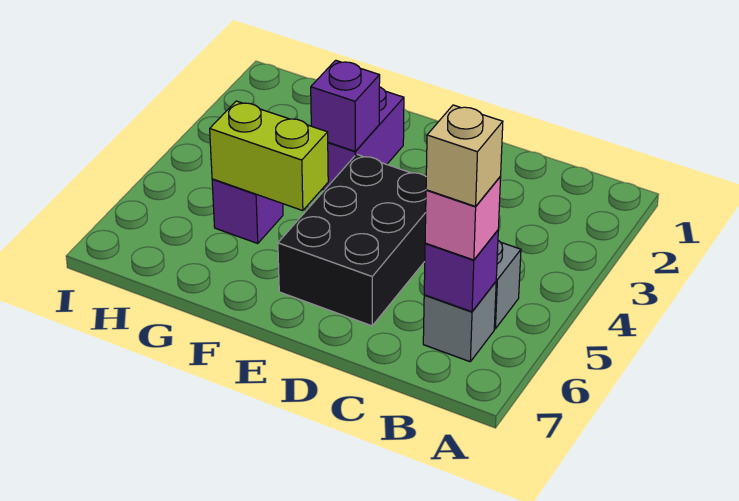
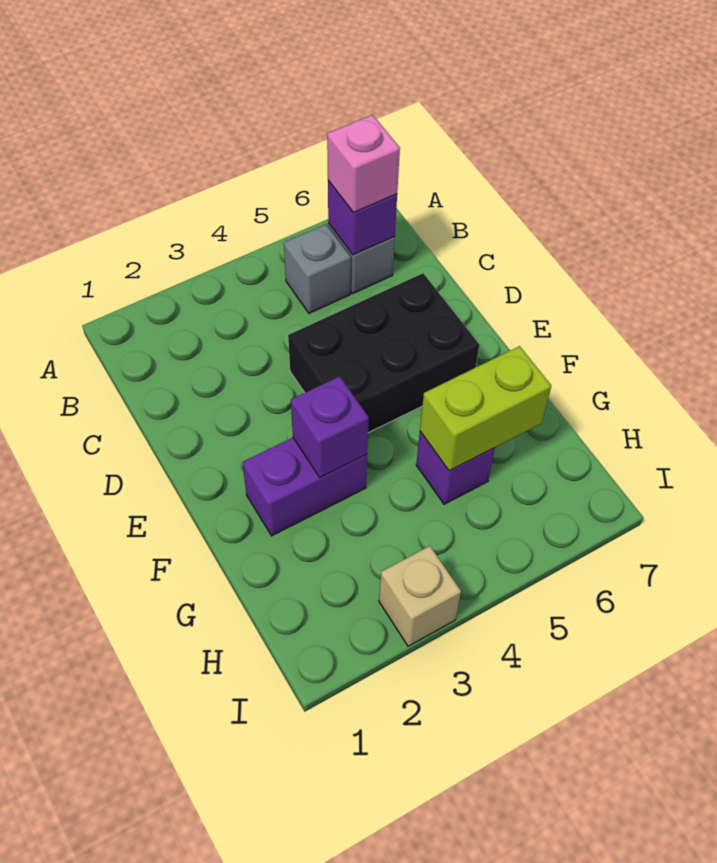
tan brick B6 level 4 -> tan brick I3 level 1
lime brick F5:G5 level 2 -> lime brick G5:G6 level 2

